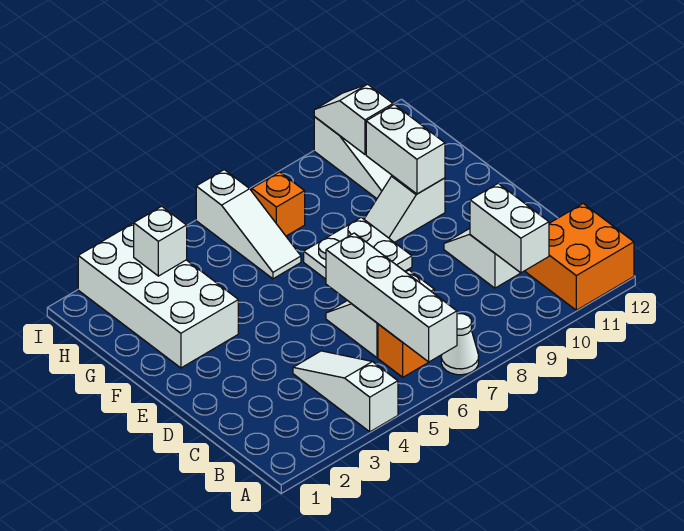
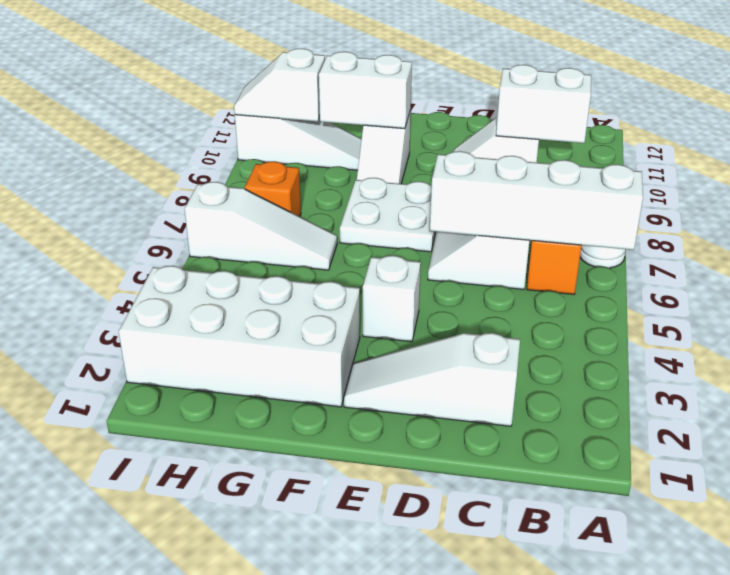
white slope A4:C4 level 1 top A -> white slope C2:E2 level 1 top C
orange brick A11:B12 level 1 -> none
white brick H3 level 2 -> white brick E4 level 1

